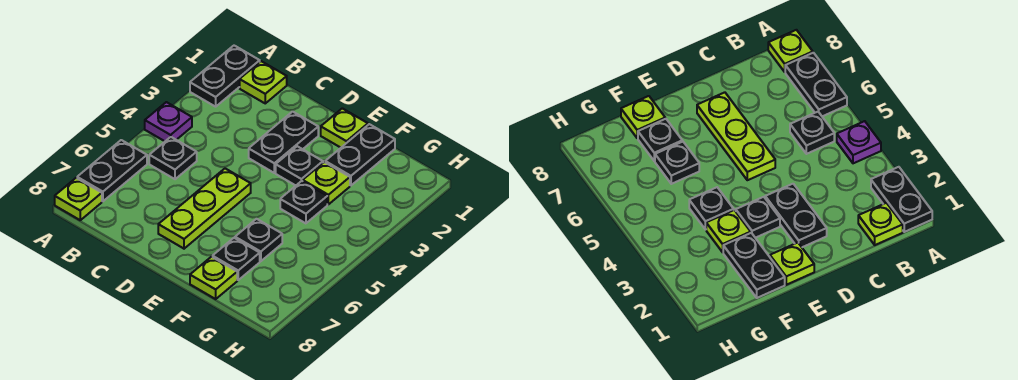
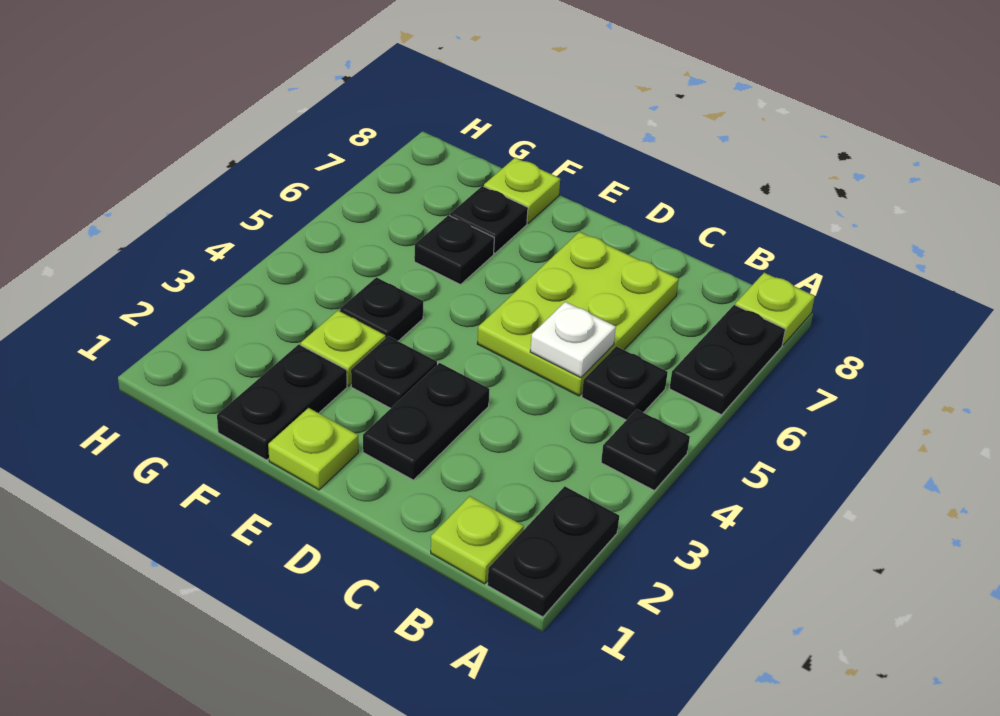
purple plate A4 level 1 -> black plate A4 level 1
none -> white plate C5 level 2
lime plate D5:D7 level 1 -> lime plate C5:D7 level 1

